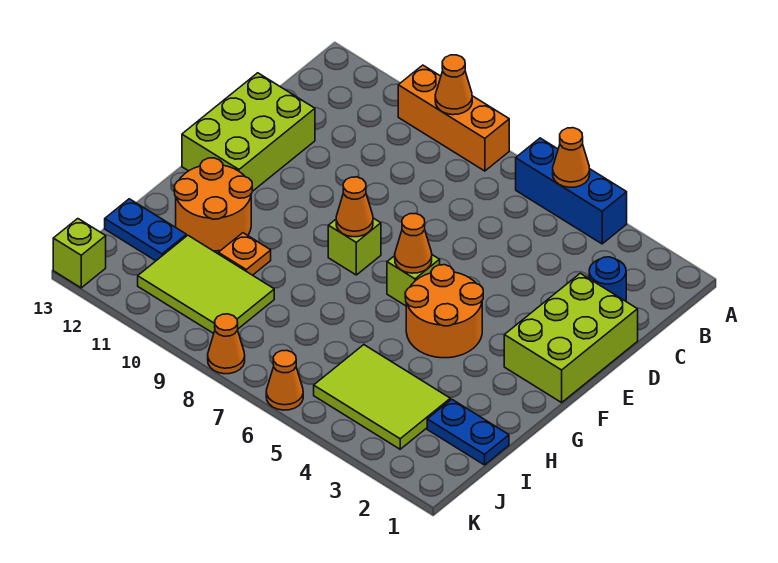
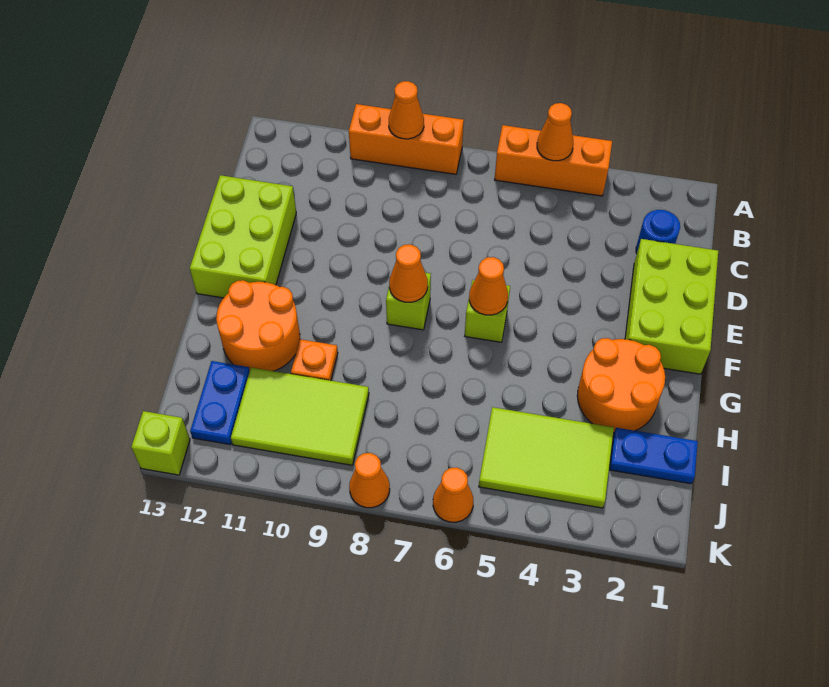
blue brick A4:A6 level 1 -> orange brick A4:A6 level 1
orange round brick F4:G5 level 1 -> orange round brick G2:H3 level 1
blue plate I12:I13 level 1 -> blue plate I12:J12 level 1

